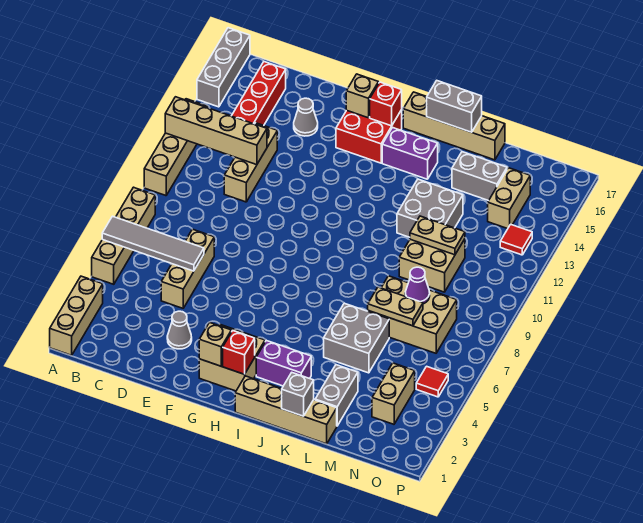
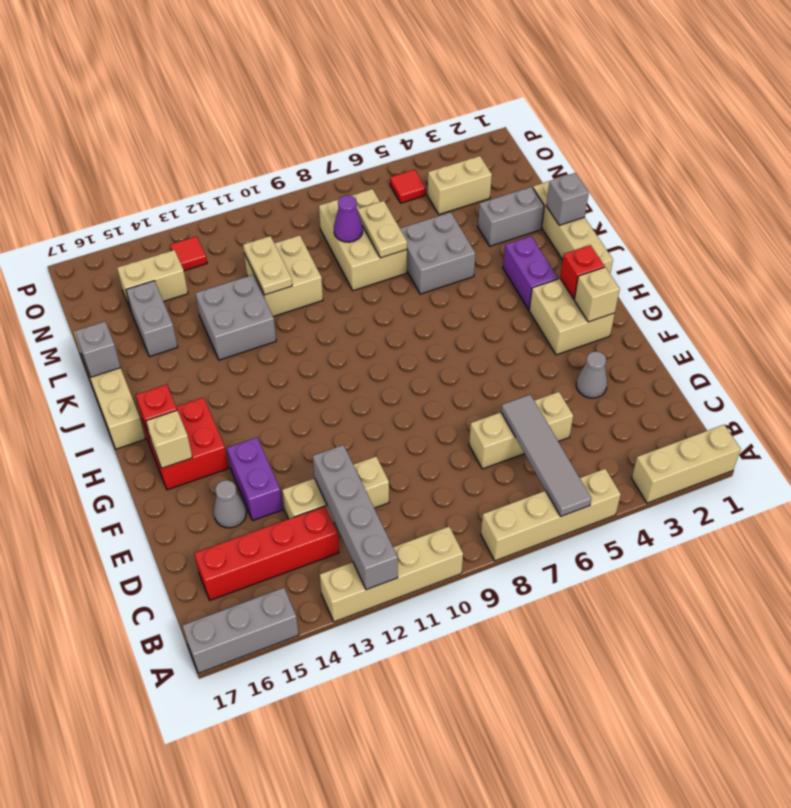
tan brick A12:D12 level 2 -> grey brick A12:D12 level 2
purple brick I15:J15 level 1 -> purple brick E14:F14 level 1
grey brick J17:K17 level 2 -> grey brick K17 level 2

